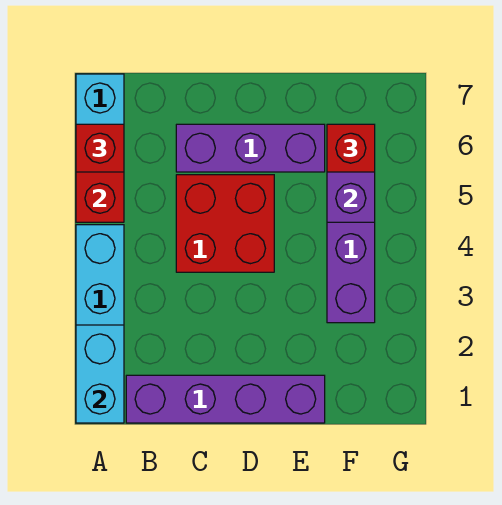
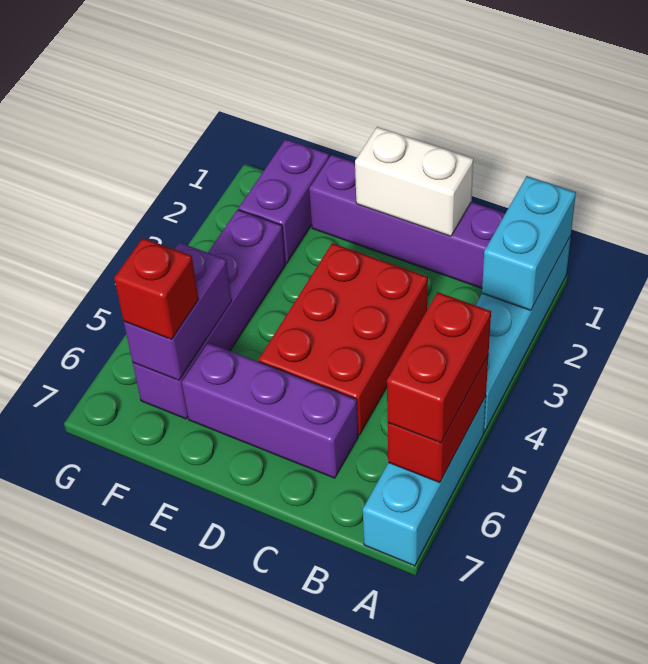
red brick A6 level 3 -> red brick A5:A6 level 3
none -> white brick C1:D1 level 2
red brick C4:D5 level 1 -> red brick C3:D5 level 1
none -> purple brick F1:F2 level 1

